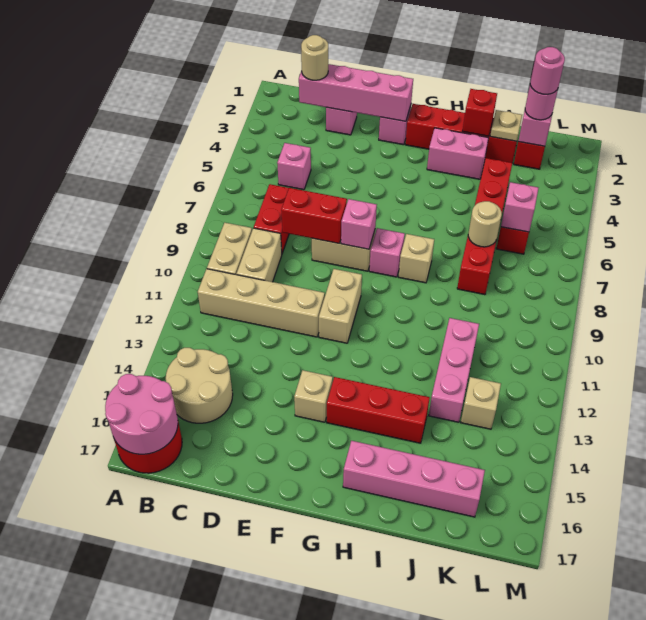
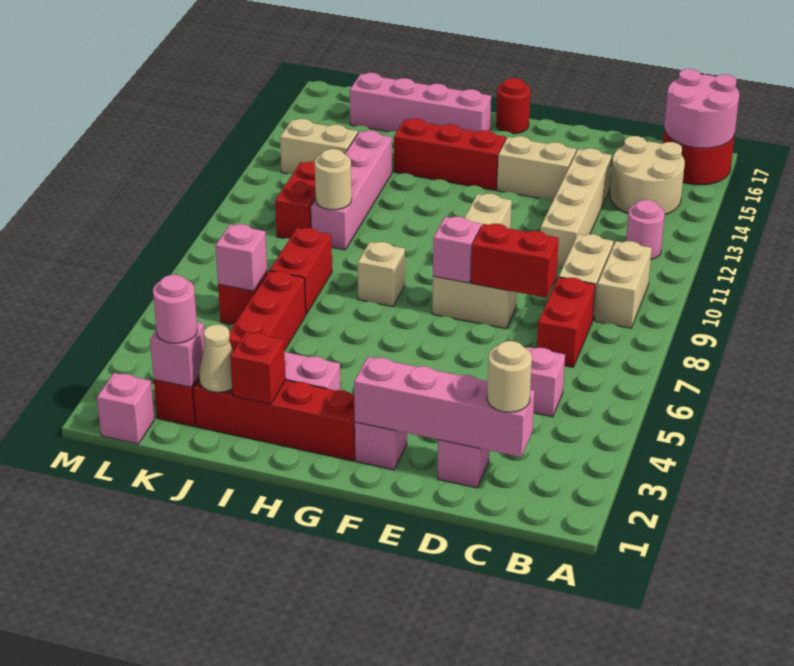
tan brick B11:E11 level 1 -> tan brick D11:D14 level 1
tan brick F14 level 1 -> tan brick E14:F14 level 1
pink brick G8 level 1 -> pink brick L1 level 1
none -> red round brick G17 level 1
tan plate J2 level 2 -> tan cone J2 level 2
tan round brick J7 level 2 -> tan round brick J10 level 2
pink brick J11:J13 level 1 -> pink brick J10:J13 level 1
pink round brick K2 level 4 -> pink round brick B12 level 1
none -> red brick K10:K11 level 1
tan brick K13 level 1 -> tan brick K13:L13 level 1

